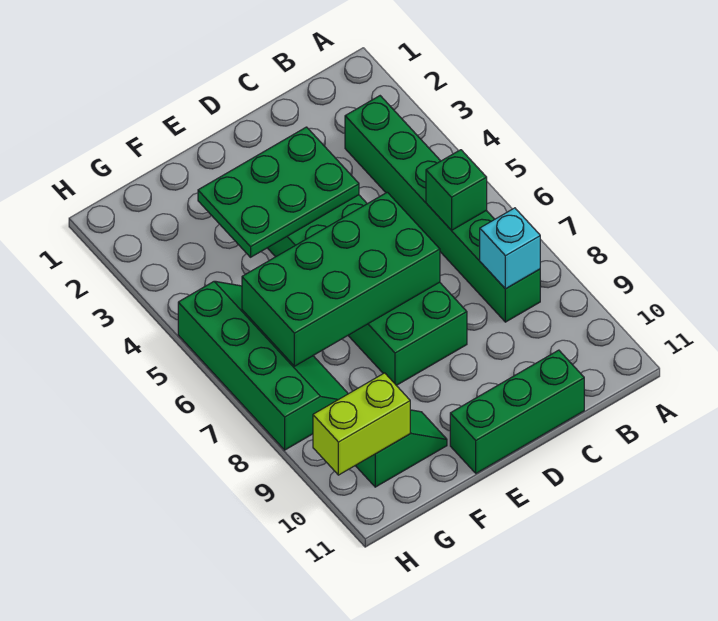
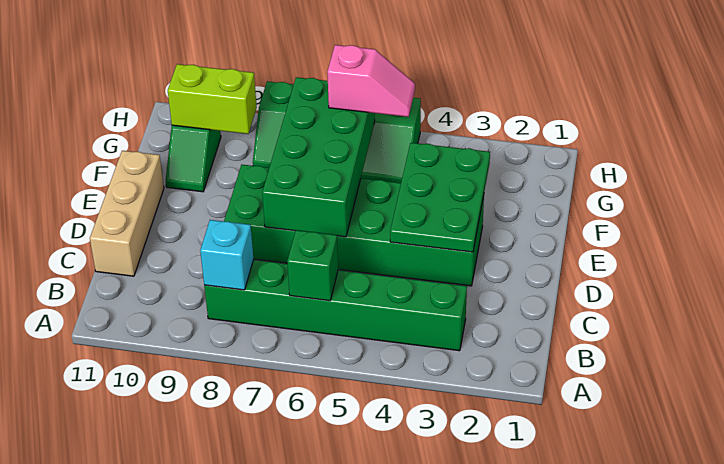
green brick C11:E11 level 1 -> tan brick C11:E11 level 1
none -> pink slope G5:G6 level 3 top 6
lime brick G10:H10 level 2 -> lime brick G9:G10 level 2

